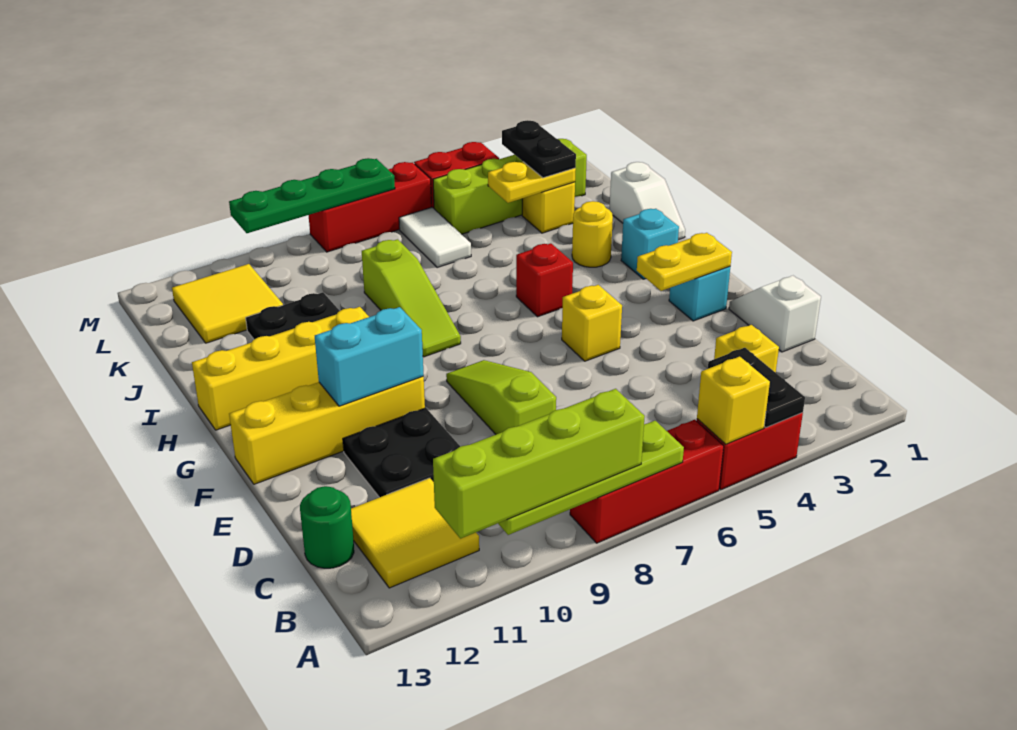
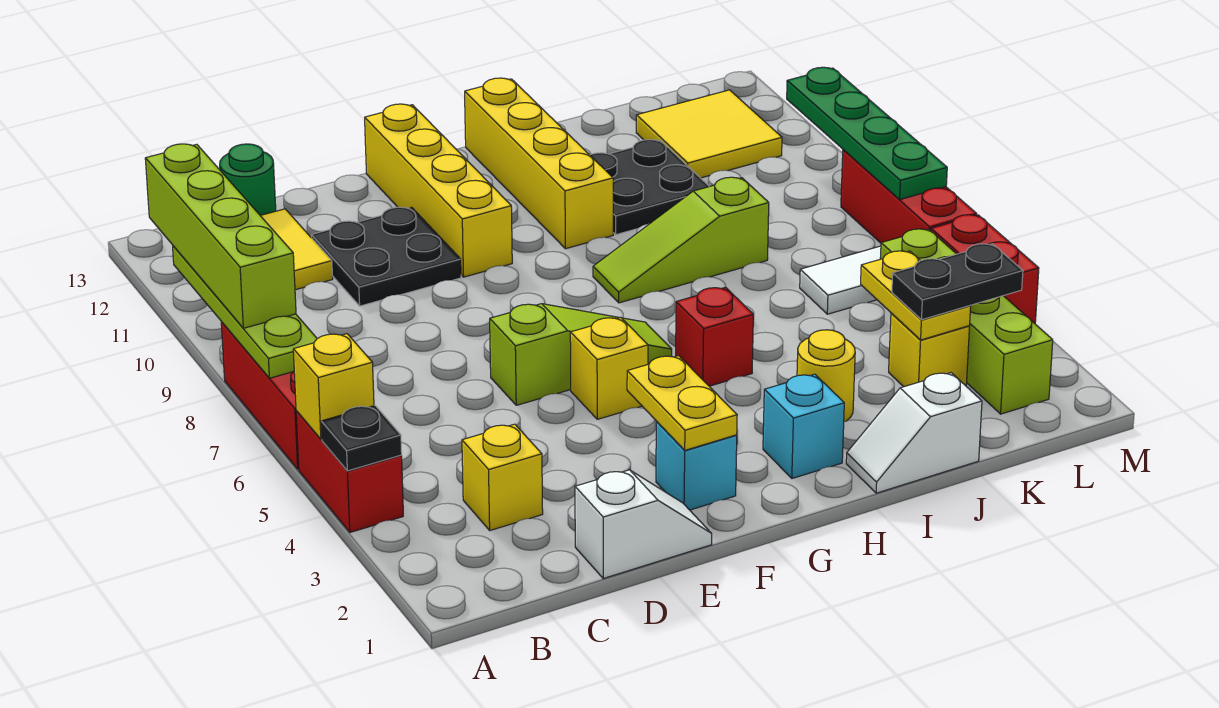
black plate A4:B4 level 2 -> black plate A4 level 2
lime slope D8:F8 level 1 top D -> lime slope E6:G6 level 1 top E
cyan brick F10:F11 level 2 -> none

